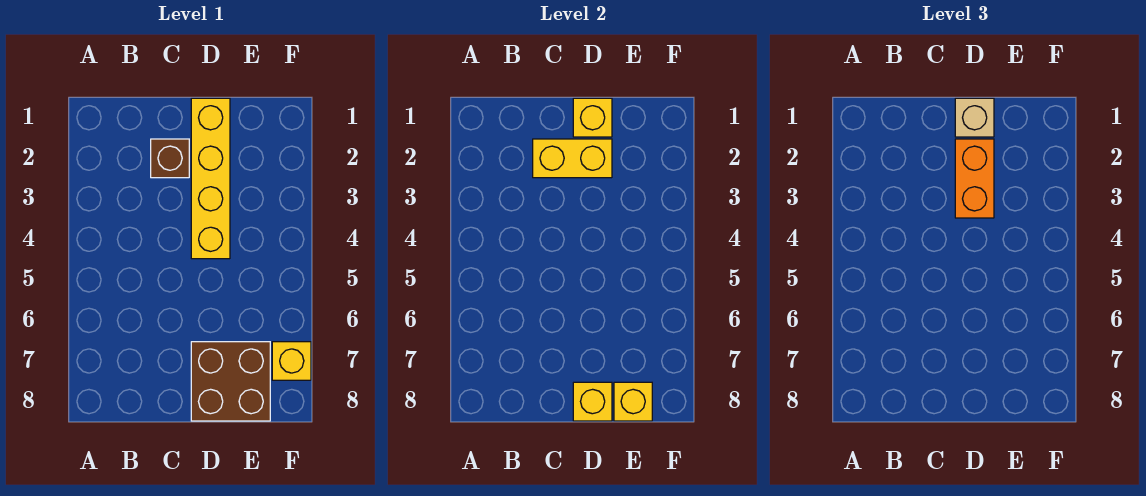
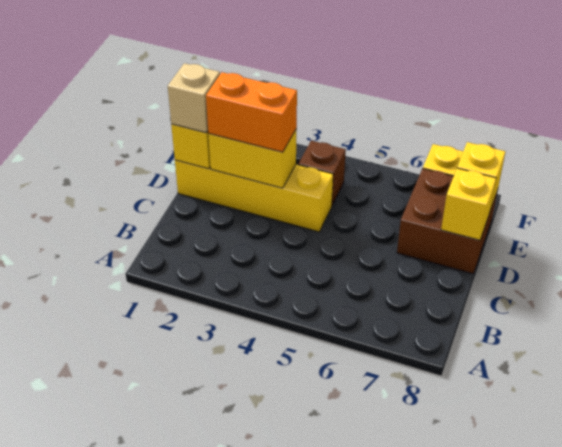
brown brick C2 level 1 -> brown brick E4 level 1
yellow brick C2:D2 level 2 -> yellow brick D2:D3 level 2

